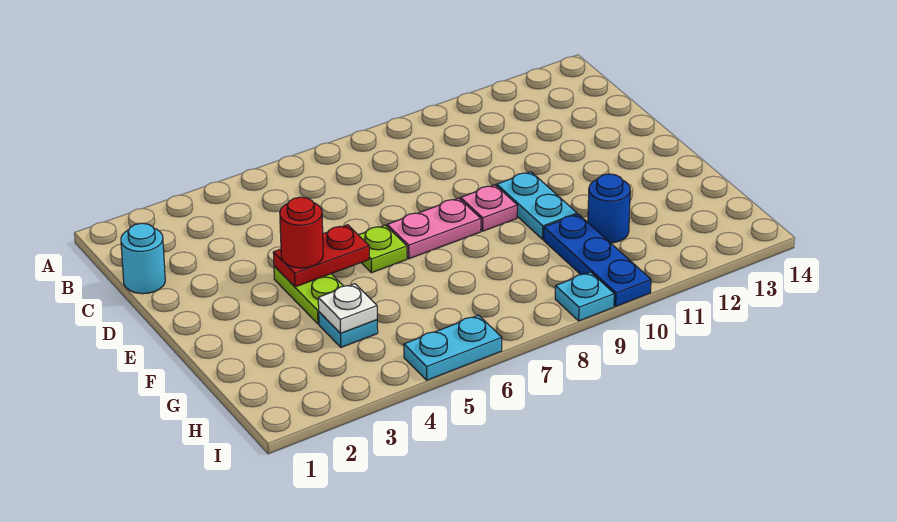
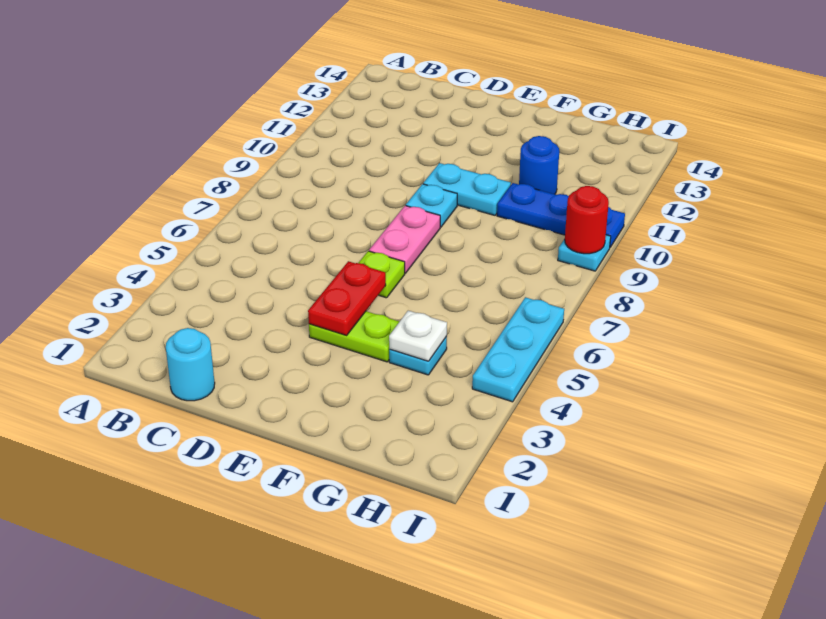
red round brick E4 level 3 -> red round brick I9 level 2
pink plate E9 level 1 -> cyan plate E9 level 1
cyan plate I5:I6 level 1 -> cyan plate I4:I6 level 1

